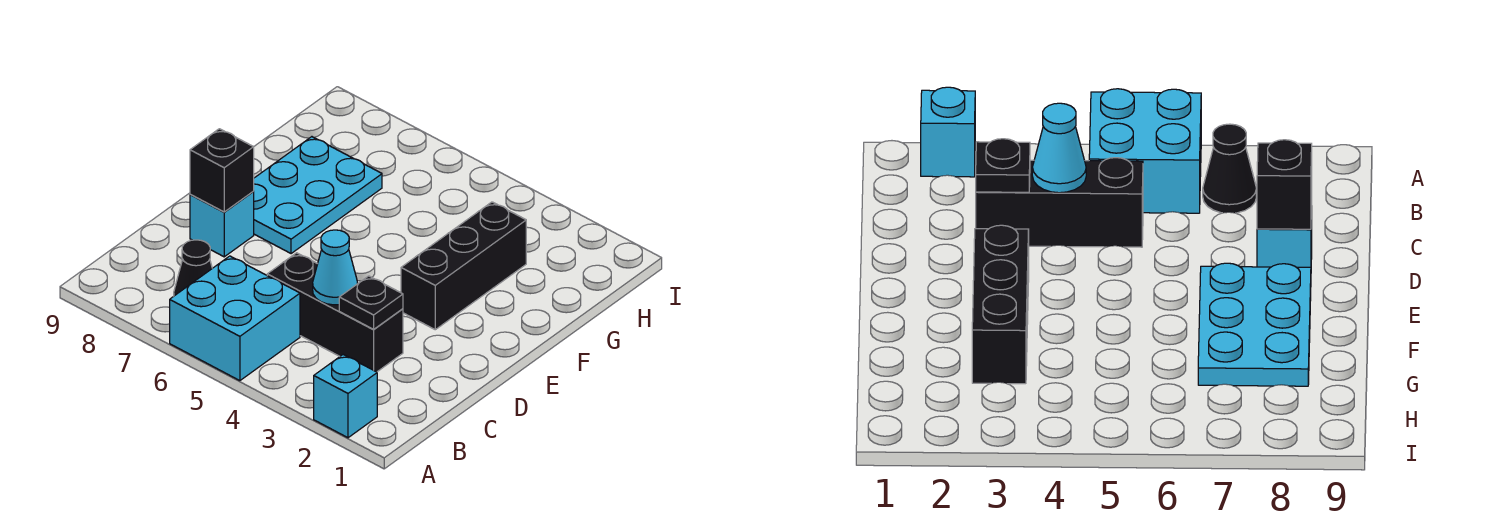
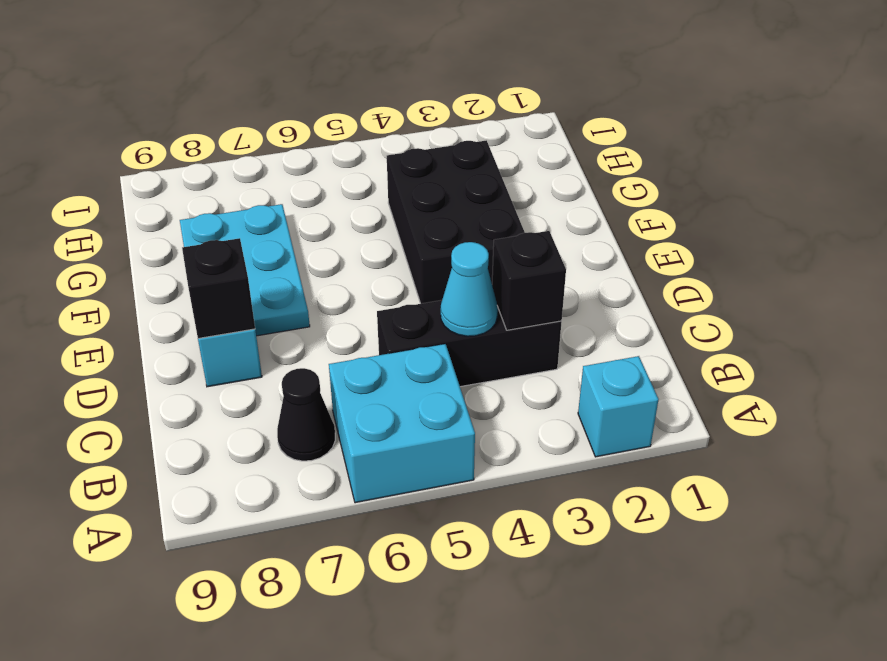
black plate C3 level 2 -> black brick C3 level 2
black brick E3:G3 level 1 -> black brick E3:G4 level 1

